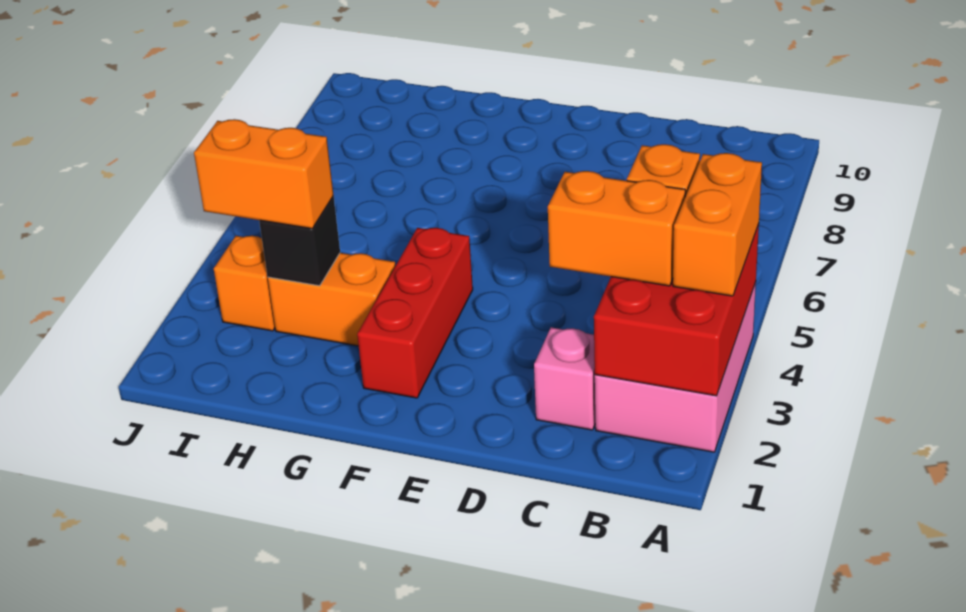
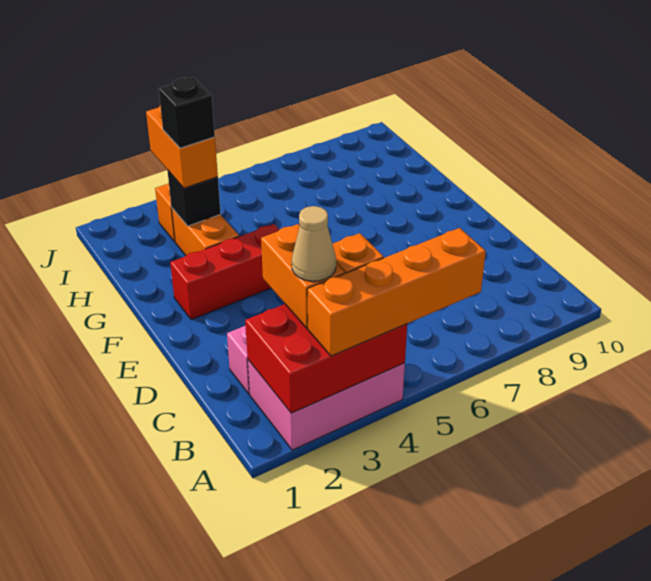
orange brick A3:A4 level 3 -> orange brick A3:A6 level 3
none -> tan cone B3 level 4
none -> black brick H3 level 4

